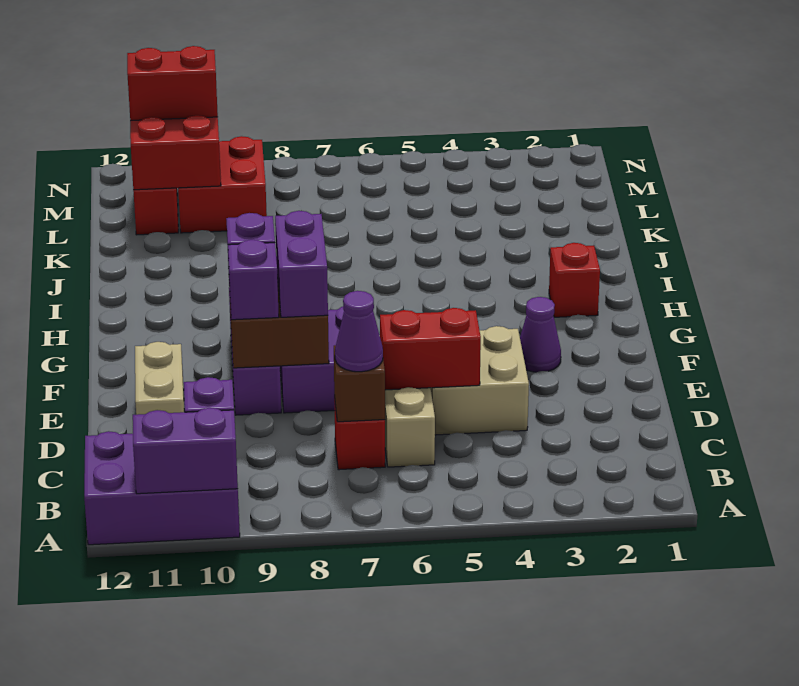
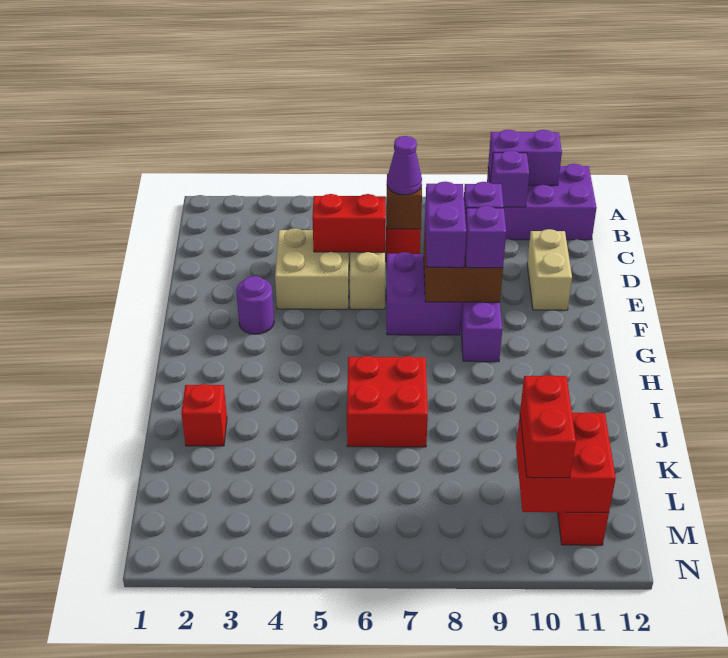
purple cone F3 level 1 -> purple round brick F3 level 1
red brick H2 level 1 -> red brick J2 level 1
red brick L9:M10 level 1 -> red brick I6:J7 level 1
red brick M10:M11 level 3 -> red brick L10:M10 level 3

